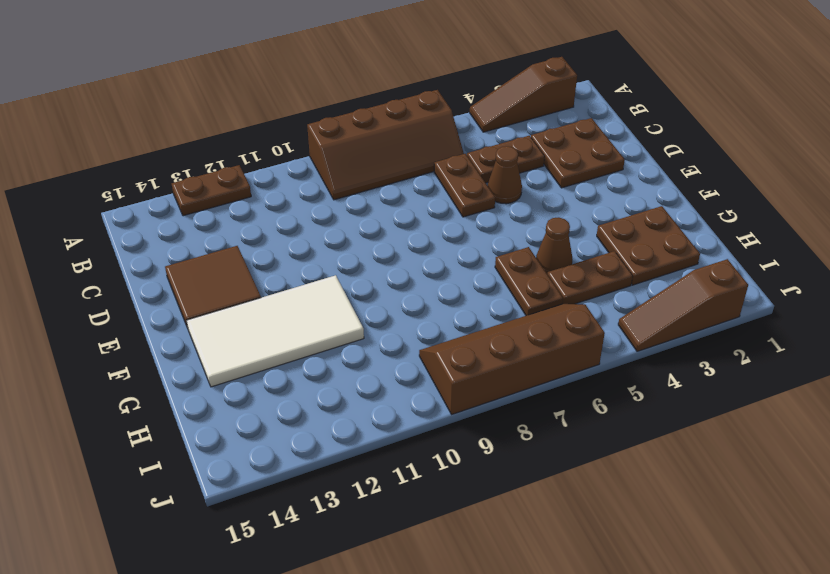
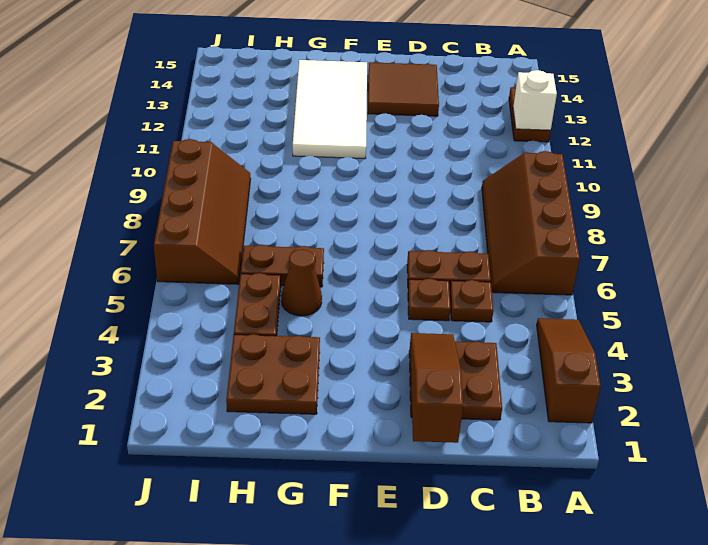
none -> white brick A12 level 2
brown plate C4:C5 level 1 -> brown plate C5 level 1
brown cone D5 level 1 -> brown plate D5 level 1
brown slope J2:J4 level 1 top 2 -> brown slope D1:D3 level 2 top 1

